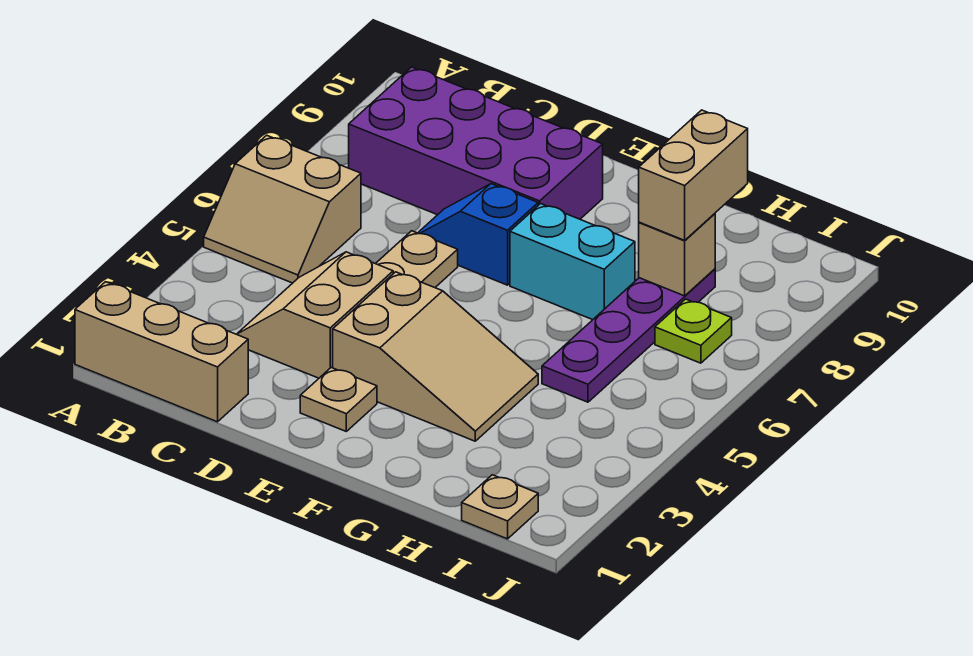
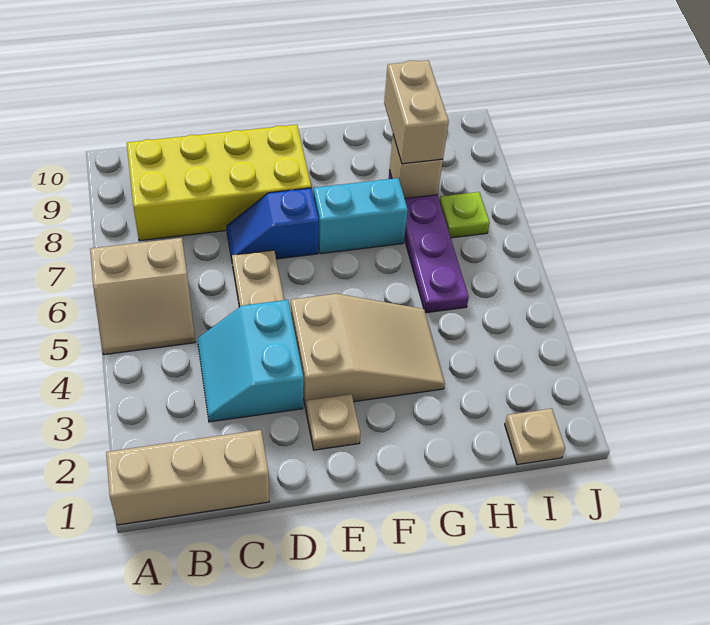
purple brick B8:E9 level 1 -> yellow brick B8:E9 level 1
tan slope C3:D4 level 1 top D -> cyan slope C3:D4 level 1 top D

